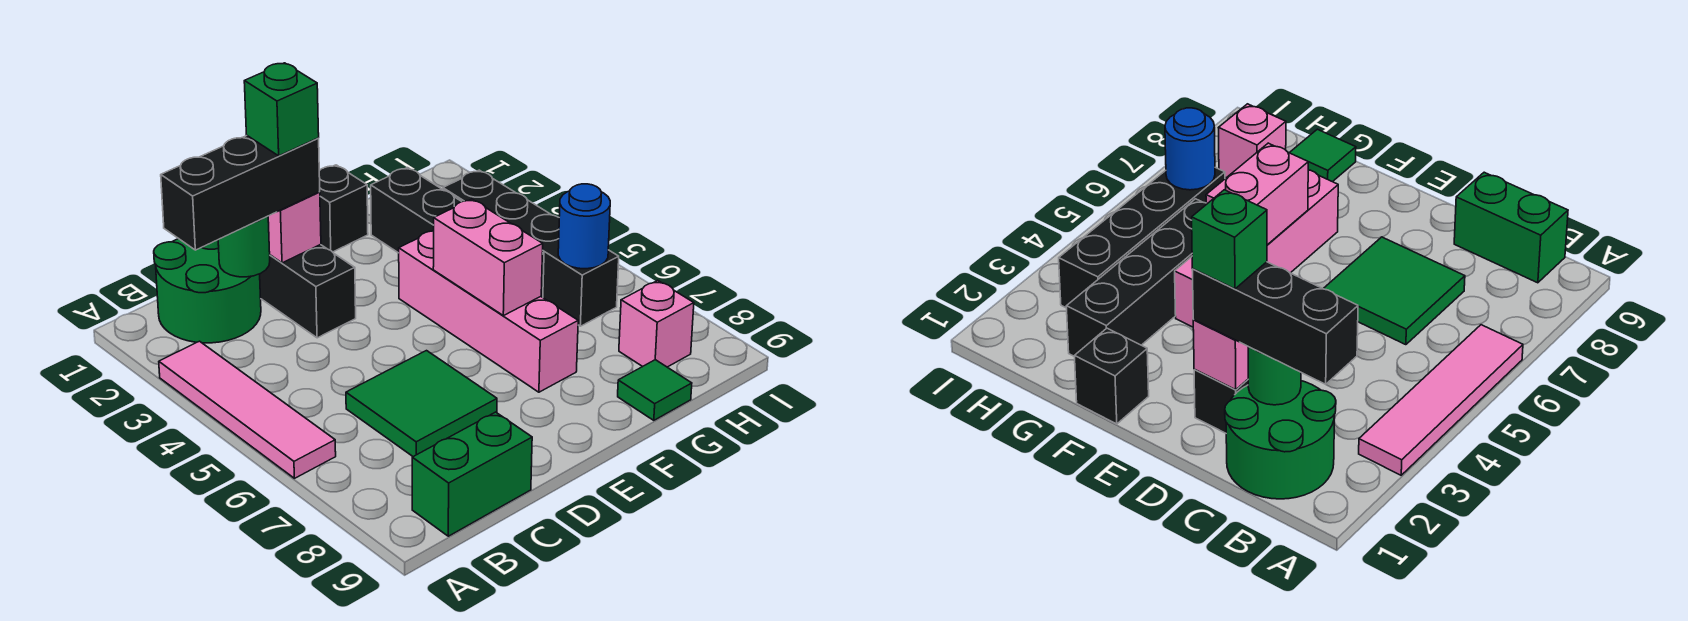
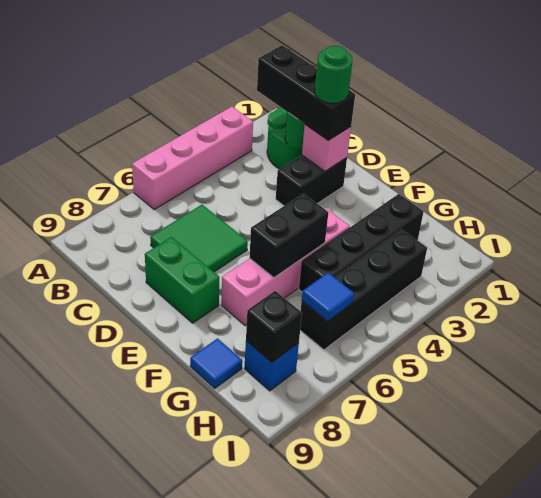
pink tile A3:A6 level 1 -> pink brick A3:A6 level 1
green brick B9:C9 level 1 -> green brick D8:E8 level 1
green brick D2 level 4 -> green round brick D2 level 4
black brick F1 level 1 -> black brick H8 level 2
pink brick F5:F6 level 2 -> black brick F5:F6 level 2
green tile G9 level 1 -> blue tile G9 level 1
blue round brick H6 level 2 -> blue tile H6 level 2
pink brick H8 level 1 -> blue brick H8 level 1

